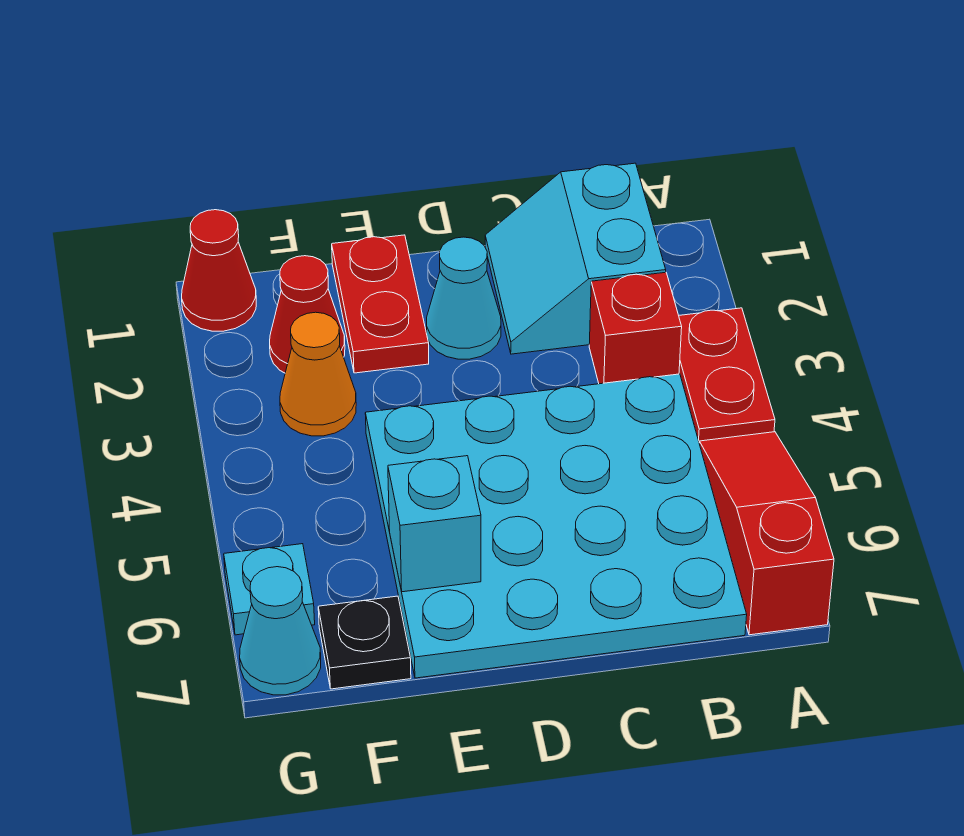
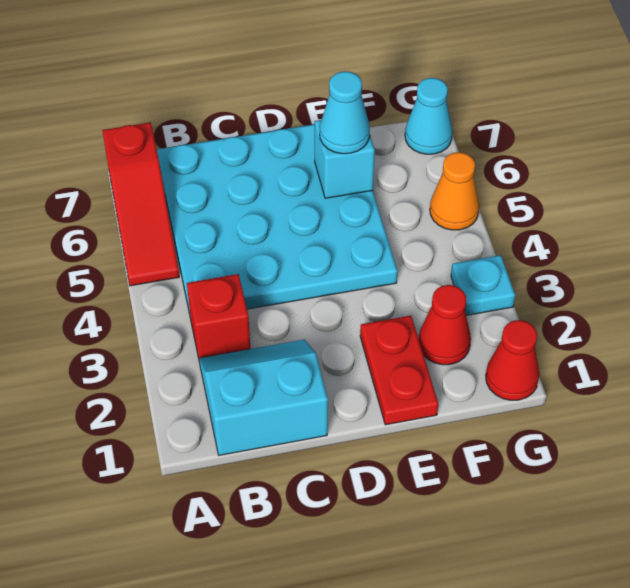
red plate A3:A4 level 1 -> none
cyan slope B1:C2 level 1 top B -> cyan slope B1:C2 level 1 top 1
cyan cone D2 level 1 -> cyan cone E6 level 3
orange cone F3 level 1 -> orange cone G5 level 1
black plate F7 level 1 -> none
cyan plate G6 level 1 -> cyan plate G3 level 1

